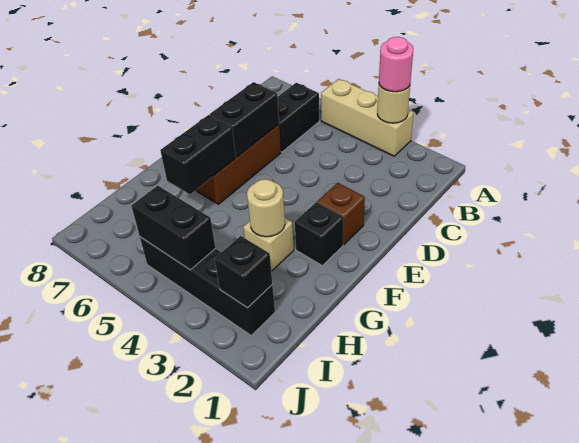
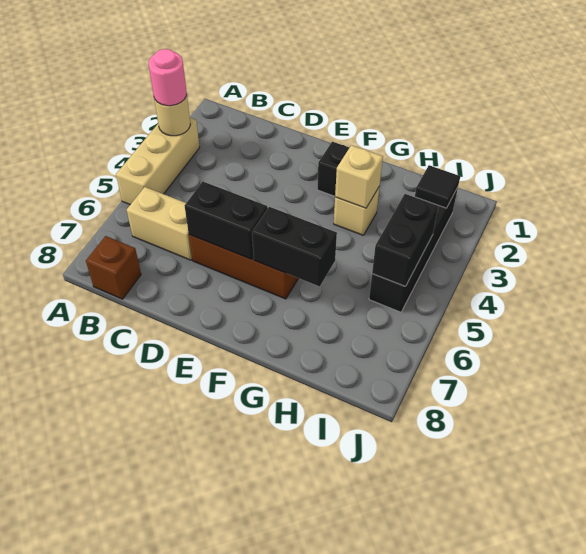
black brick B6:C6 level 1 -> tan brick B6:C6 level 1
brown brick E2 level 1 -> brown brick B8 level 1
tan round brick G3 level 2 -> tan brick G3 level 2
black brick I2 level 2 -> black tile I2 level 2

